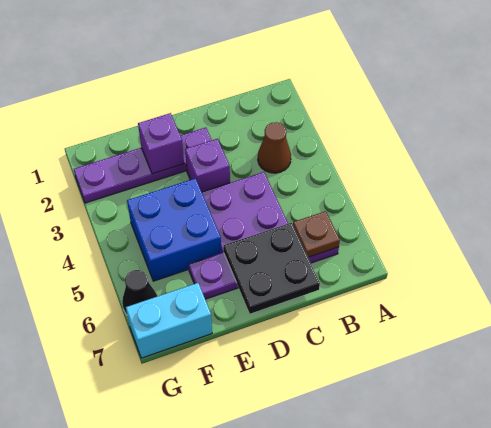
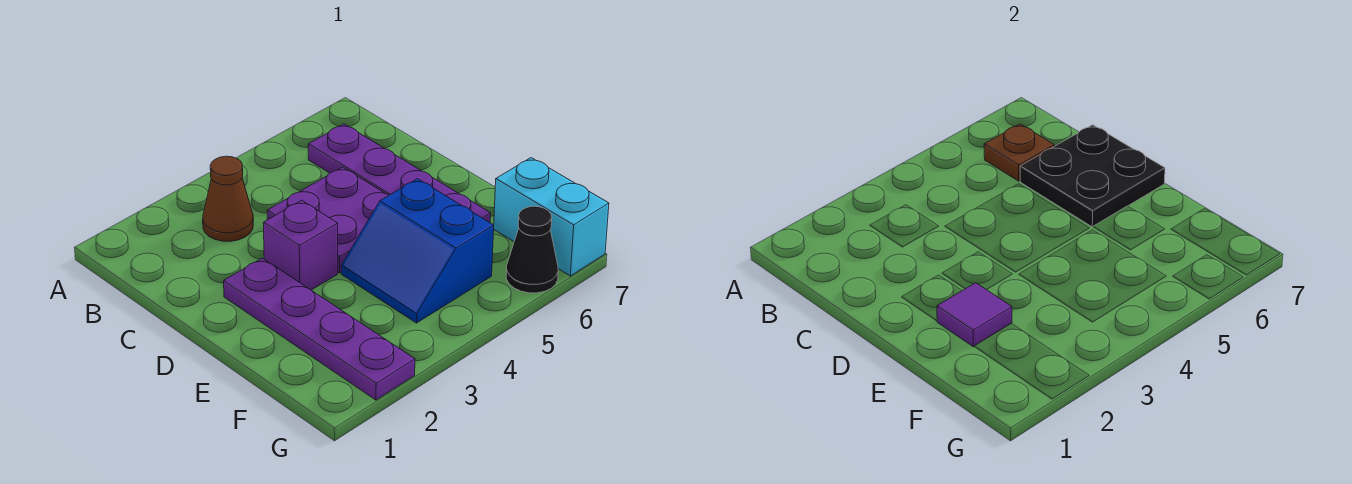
purple brick E2 level 2 -> purple tile E2 level 2
blue brick E4:F5 level 1 -> blue slope E4:F5 level 1 top 5

